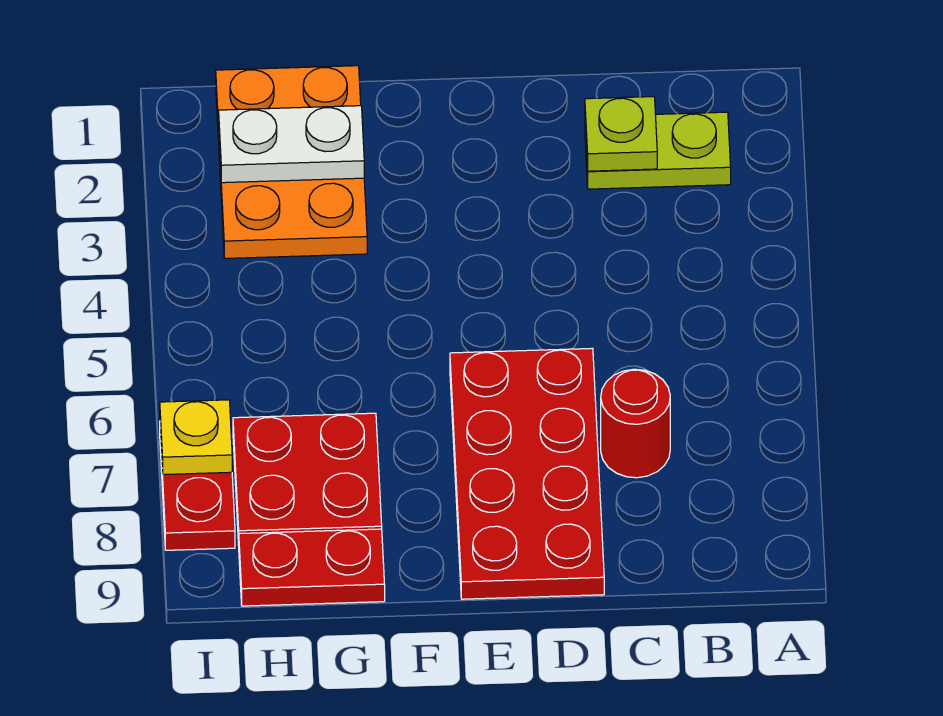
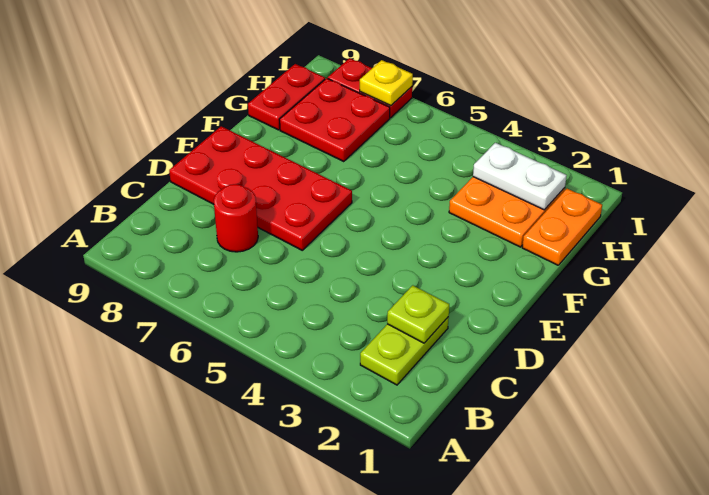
white plate G2:H2 level 2 -> white plate H2:H3 level 2

